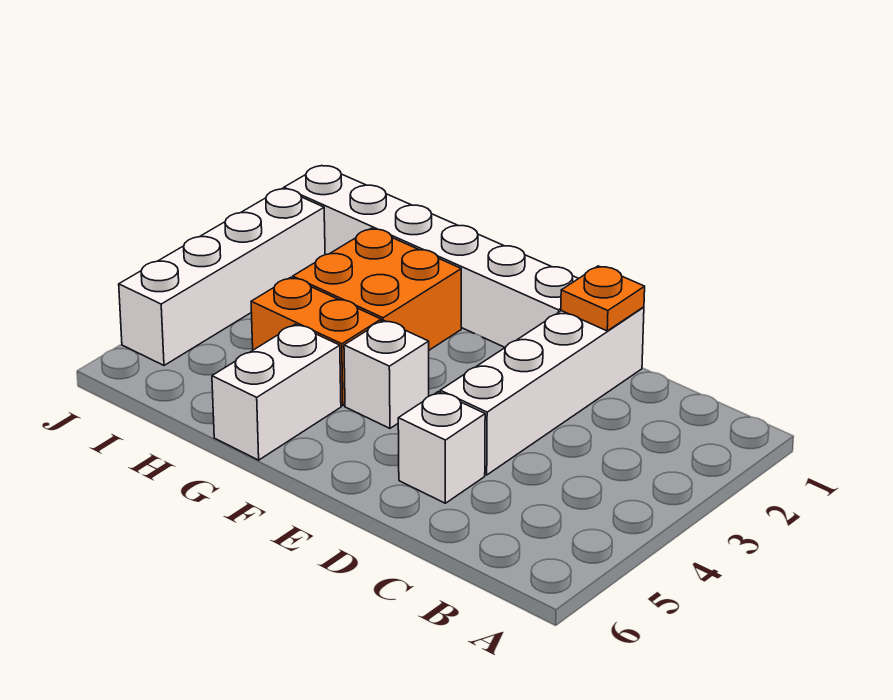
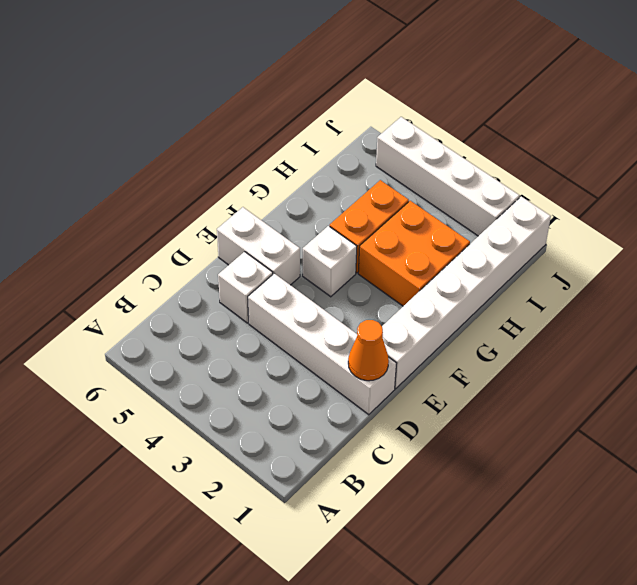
orange plate D1 level 2 -> orange cone D1 level 2
white brick G5:G6 level 1 -> white brick E5:E6 level 1

